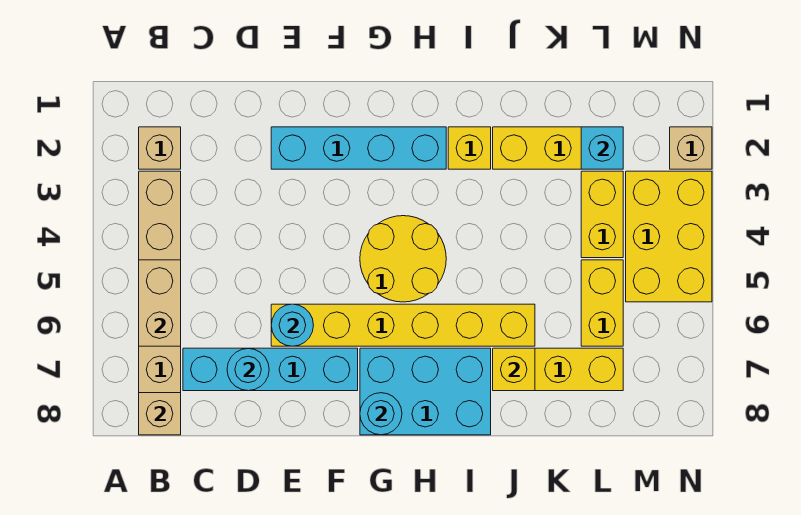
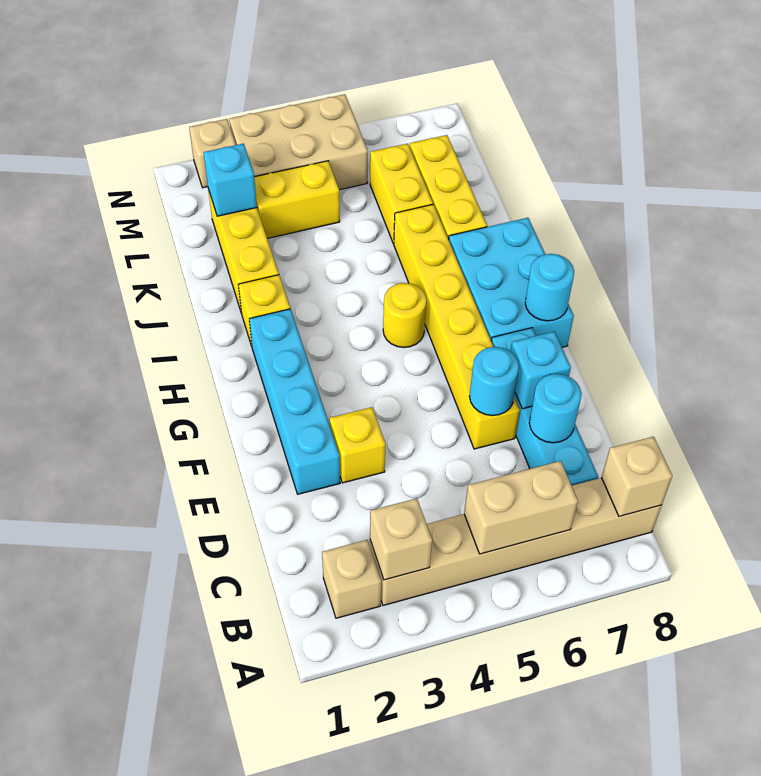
none -> tan brick B3 level 2
none -> cyan brick E7 level 2
yellow round brick G4:H5 level 1 -> yellow round brick H5 level 1
yellow brick J7 level 2 -> yellow brick E3 level 1
yellow brick L5:L6 level 1 -> yellow brick K6:L6 level 1
yellow brick M3:N5 level 1 -> tan brick M3:N5 level 1

